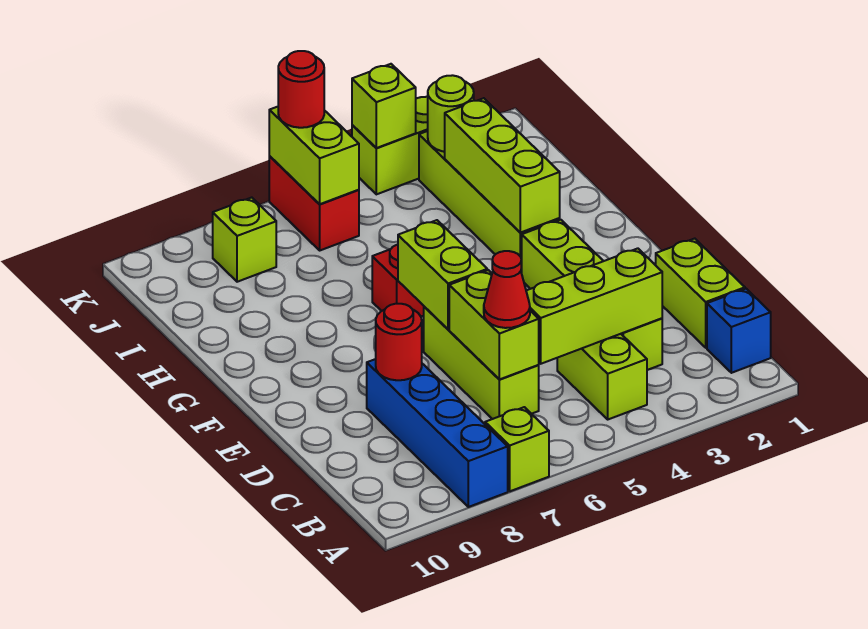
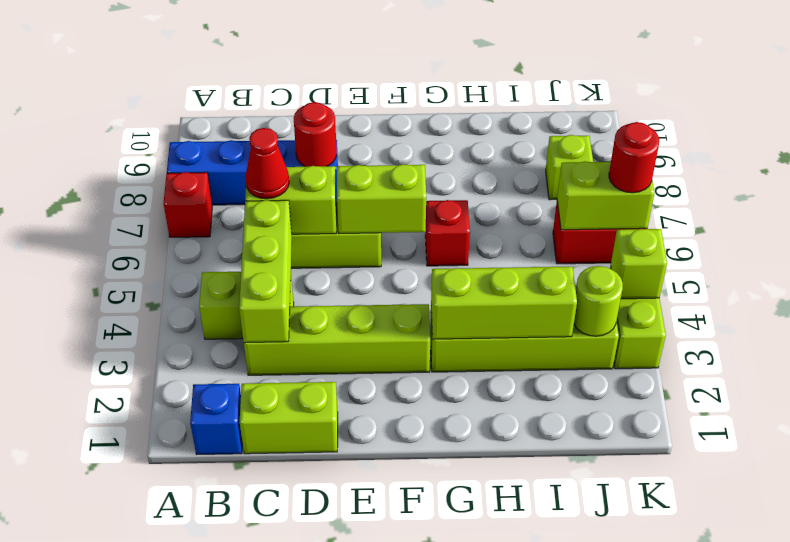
lime brick A7 level 1 -> red brick A7 level 1

